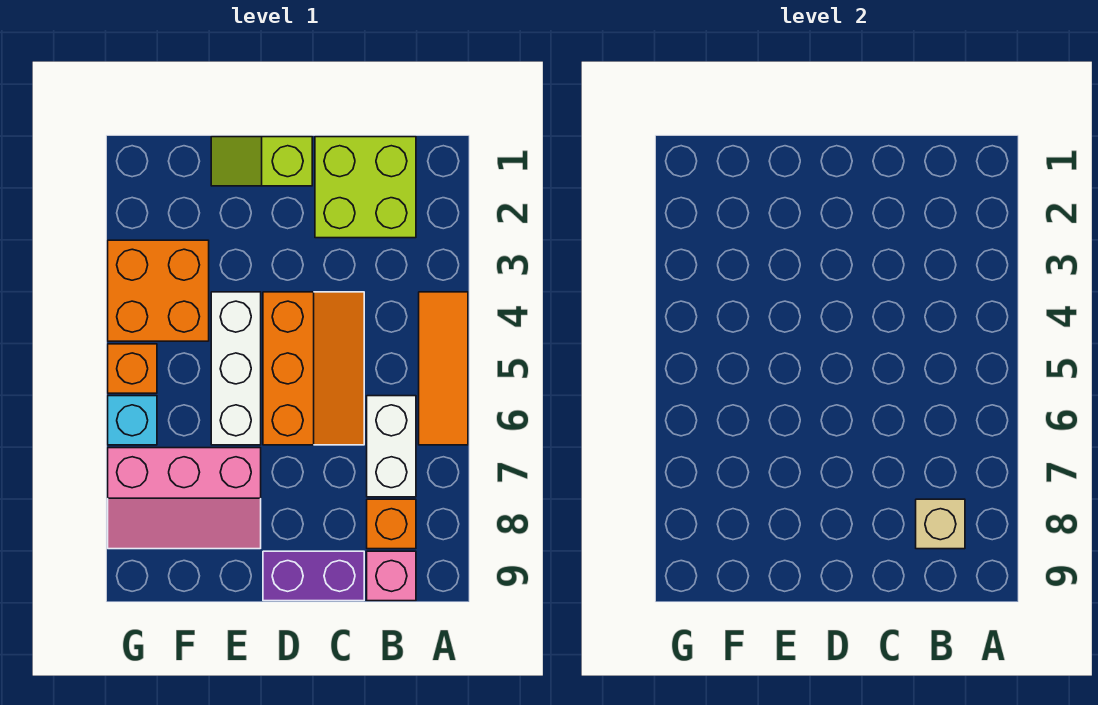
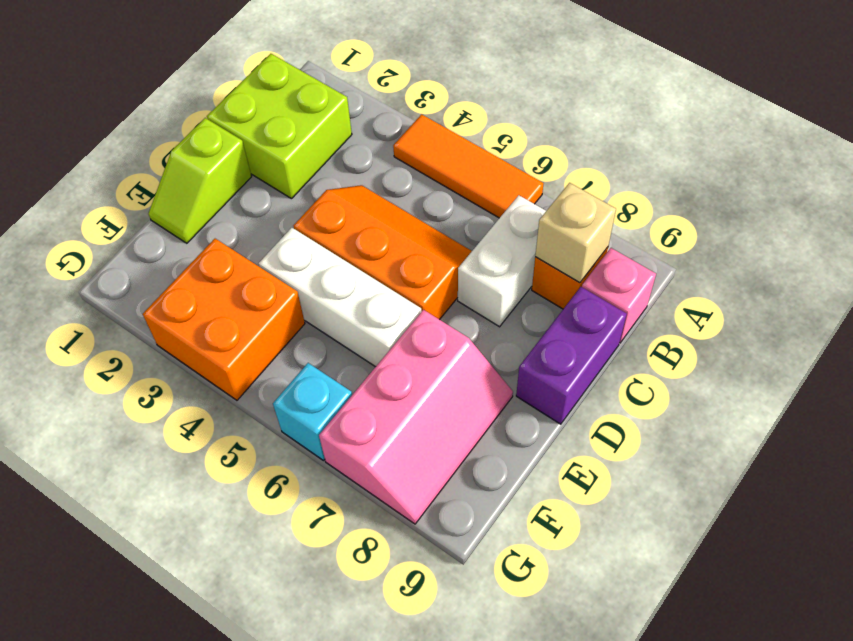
white brick B6:B7 level 1 -> white brick B7:C7 level 1
orange brick G5 level 1 -> none

